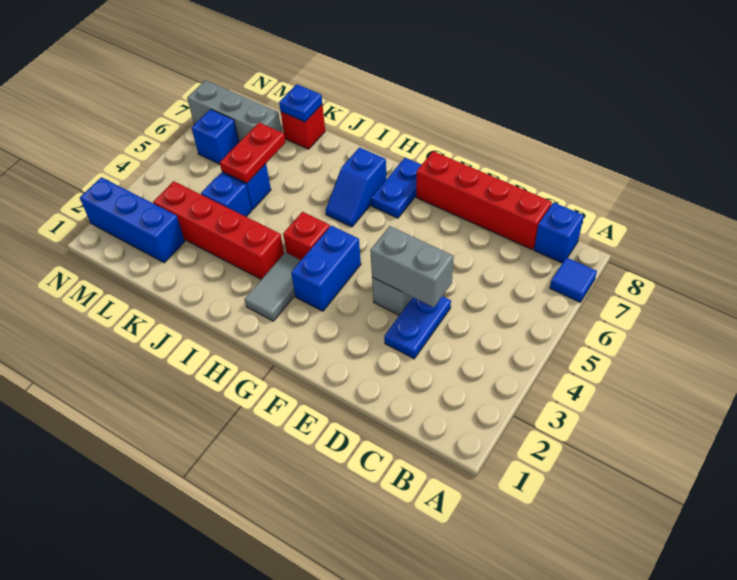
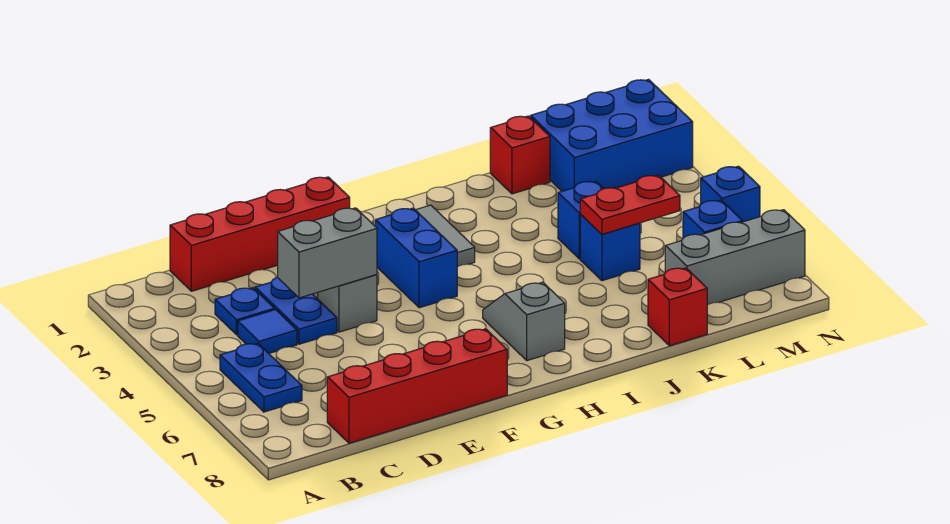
blue tile A7 level 1 -> blue tile C4 level 1
blue brick B8 level 1 -> blue brick N5 level 1
blue plate G7:G8 level 1 -> blue plate B5:B6 level 1
red brick H4 level 1 -> red brick K1 level 1
blue slope H6:H7 level 1 top 7 -> grey slope H6:H7 level 1 top 7
red brick I3:L3 level 1 -> red brick C1:F1 level 1
red plate K5:K6 level 2 -> red plate K5:L5 level 2
blue plate K8 level 2 -> blue plate C3 level 1
blue brick L2:N2 level 1 -> blue brick L1:N2 level 1

